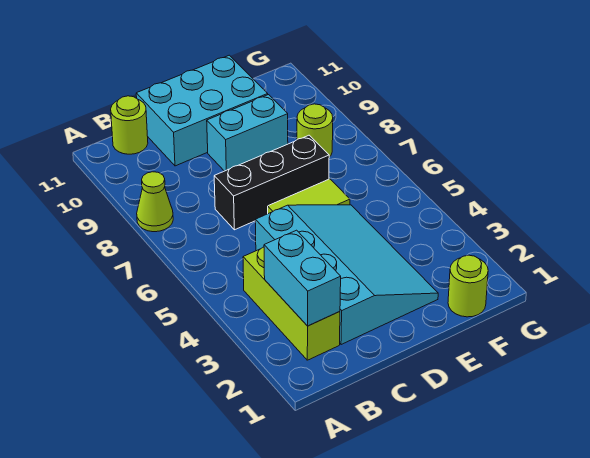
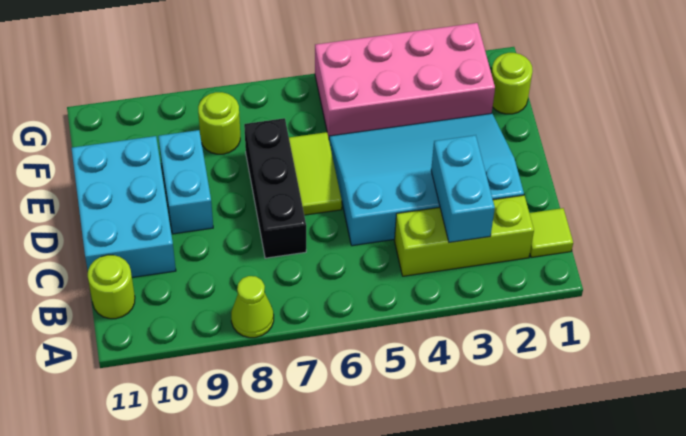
none -> lime tile B1 level 1
cyan brick B2:B3 level 2 -> cyan brick B3:C3 level 2
none -> pink brick F2:G5 level 1

